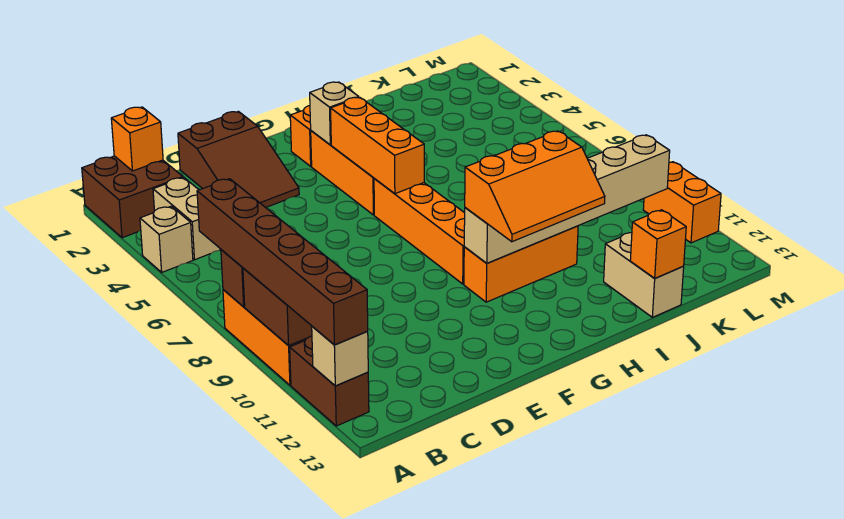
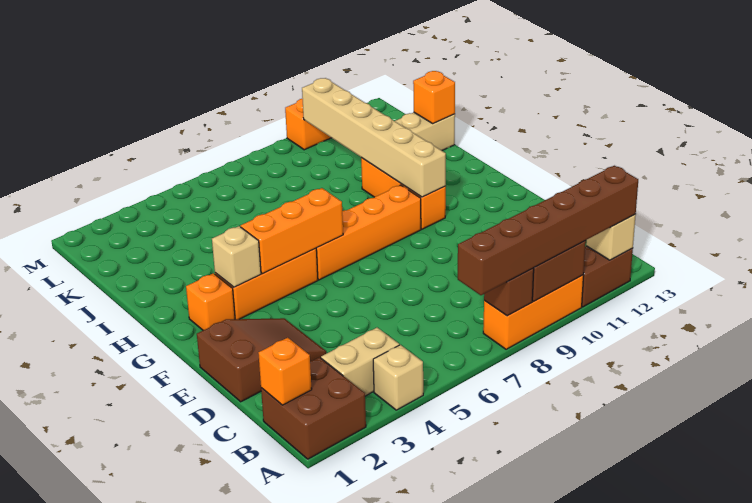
orange slope G10:I11 level 3 top 10 -> none

